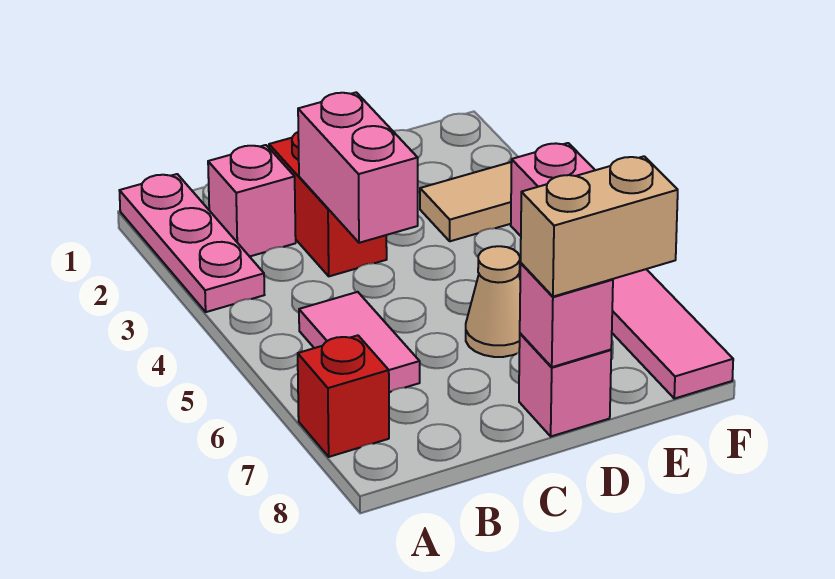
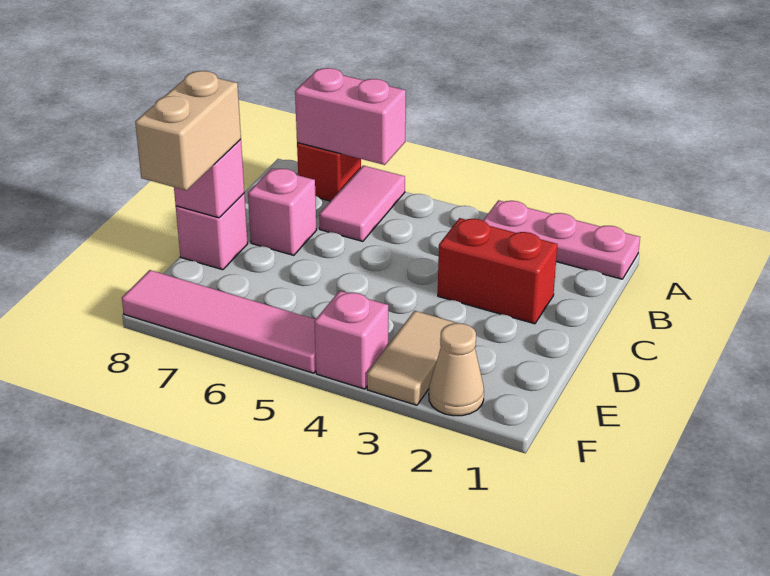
pink brick B2 level 1 -> pink brick C7 level 1
pink tile B5:B6 level 1 -> pink tile A6:B6 level 1
pink brick C3:C4 level 2 -> pink brick A6:A7 level 2
tan cone D6 level 1 -> tan cone F2 level 1

